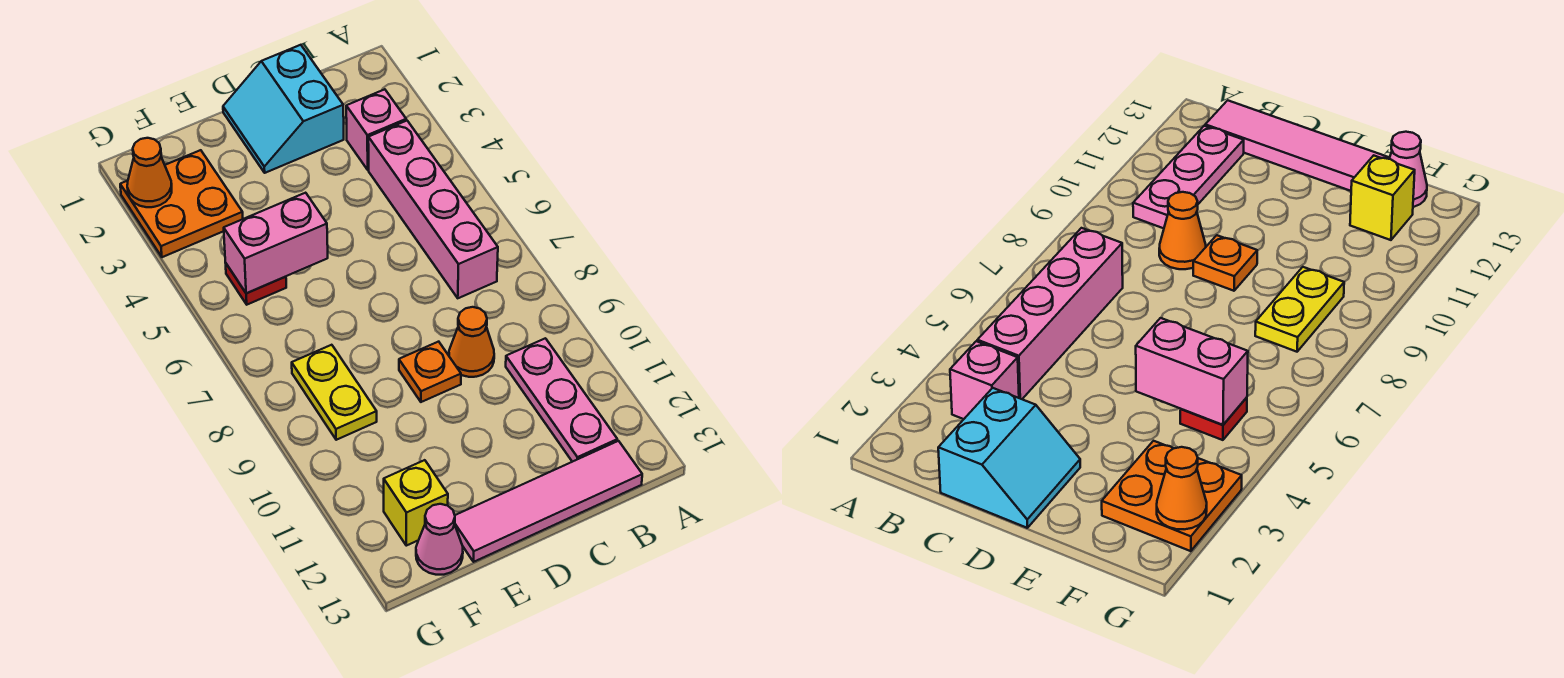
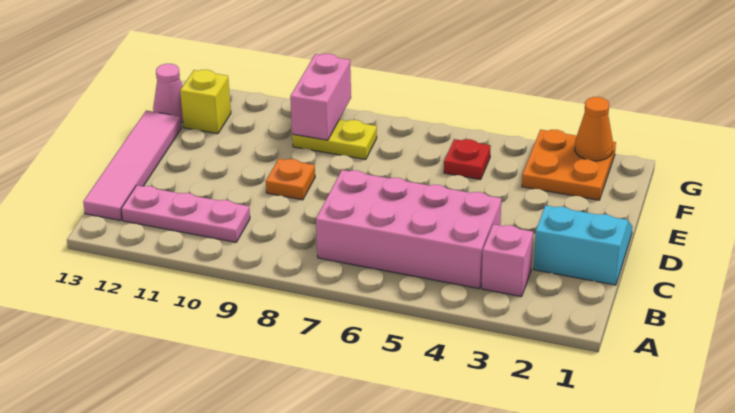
pink brick B4:B7 level 1 -> pink brick B4:C7 level 1
orange cone C9 level 1 -> none
pink brick E5:F5 level 2 -> pink brick F9:G9 level 2

